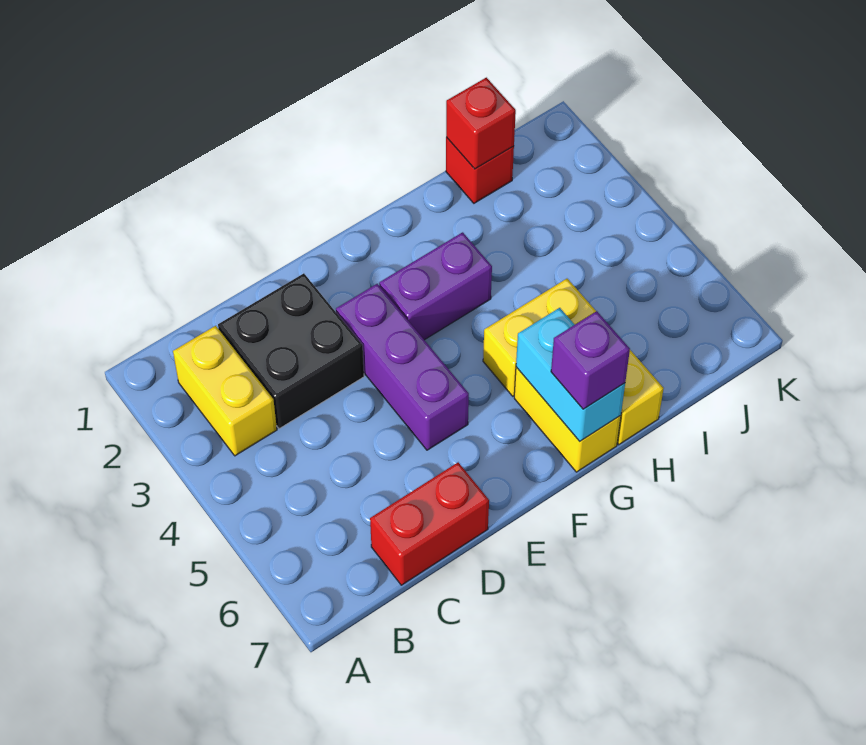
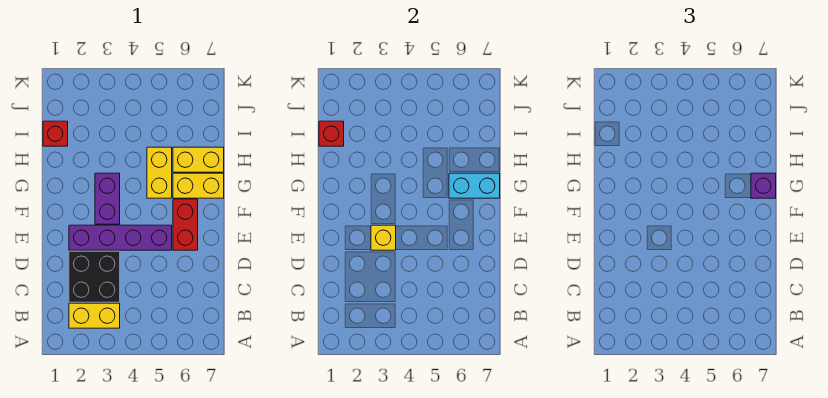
red brick C7:D7 level 1 -> red brick E6:F6 level 1
purple brick E3:E5 level 1 -> purple brick E2:E5 level 1
none -> yellow brick E3 level 2

